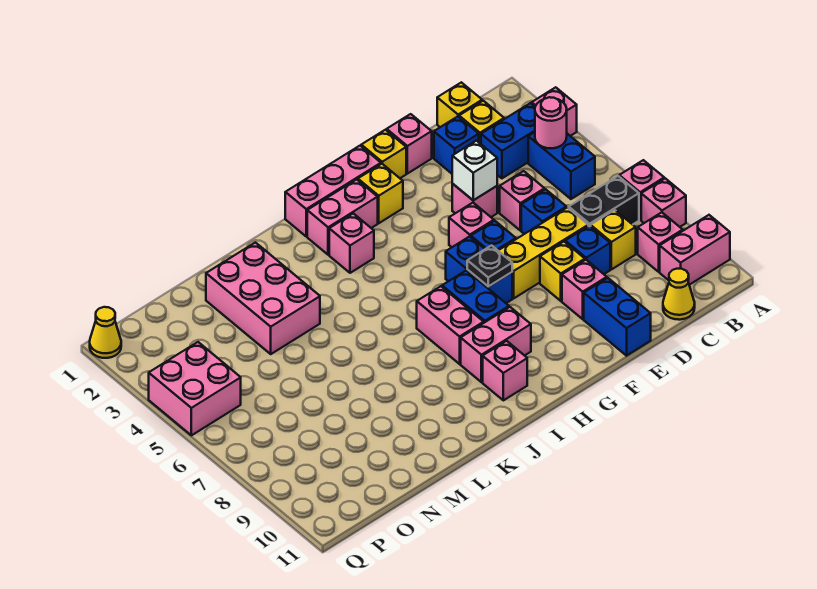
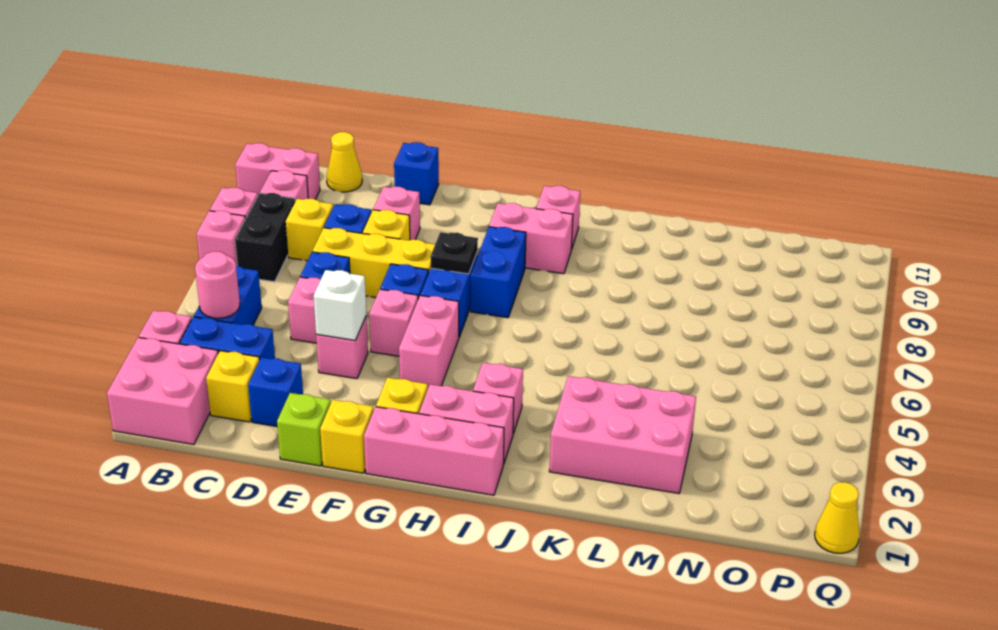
black brick B7:C7 level 1 -> black brick B7:B8 level 1
yellow brick C1 level 1 -> none
pink brick E1 level 1 -> lime brick E1 level 1
blue brick E10:E11 level 1 -> blue brick E11 level 1
pink brick I7:I8 level 1 -> pink brick G4:G5 level 1
pink brick L2:M4 level 1 -> pink brick K2:M3 level 1
pink brick P4:Q5 level 1 -> pink brick A1:B2 level 1

